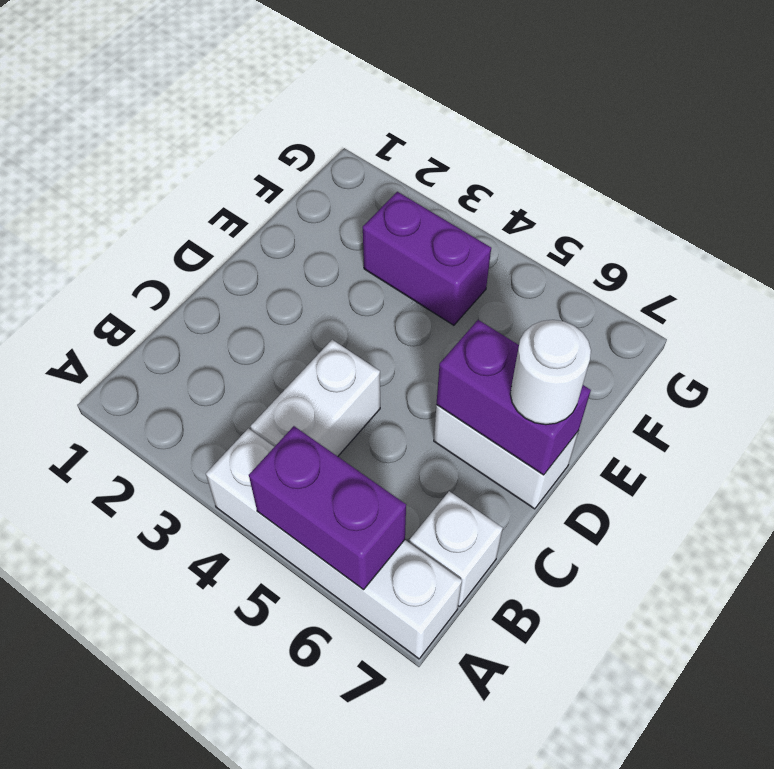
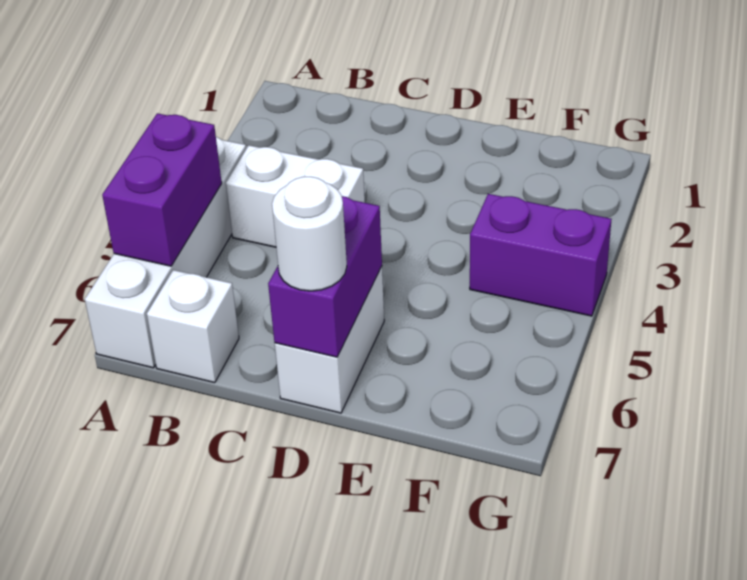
purple brick F3:F4 level 1 -> purple brick F4:G4 level 1

